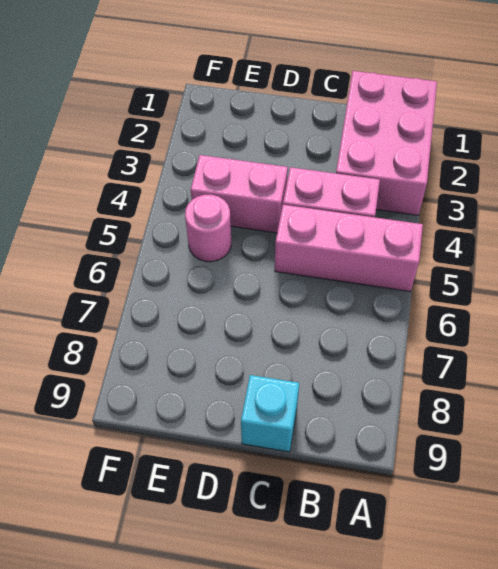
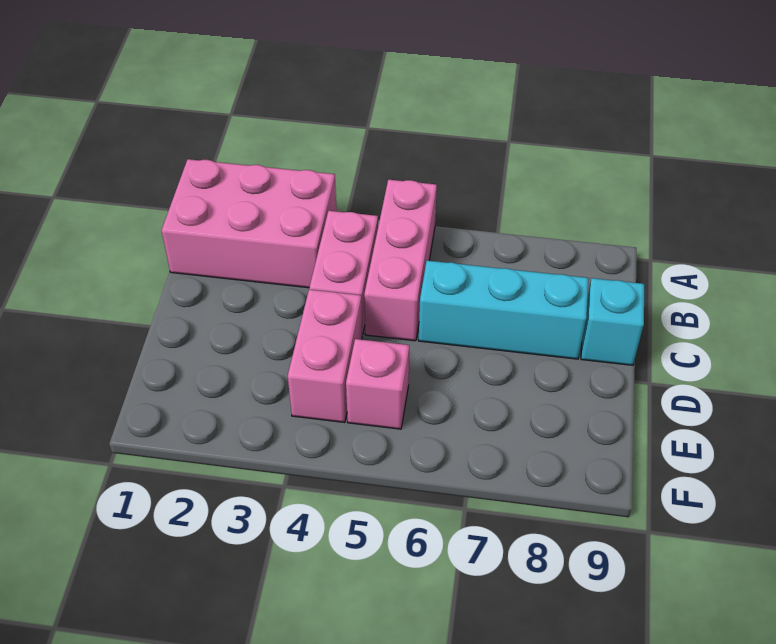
none -> cyan brick C6:C8 level 1
pink round brick E5 level 1 -> pink brick E5 level 1

